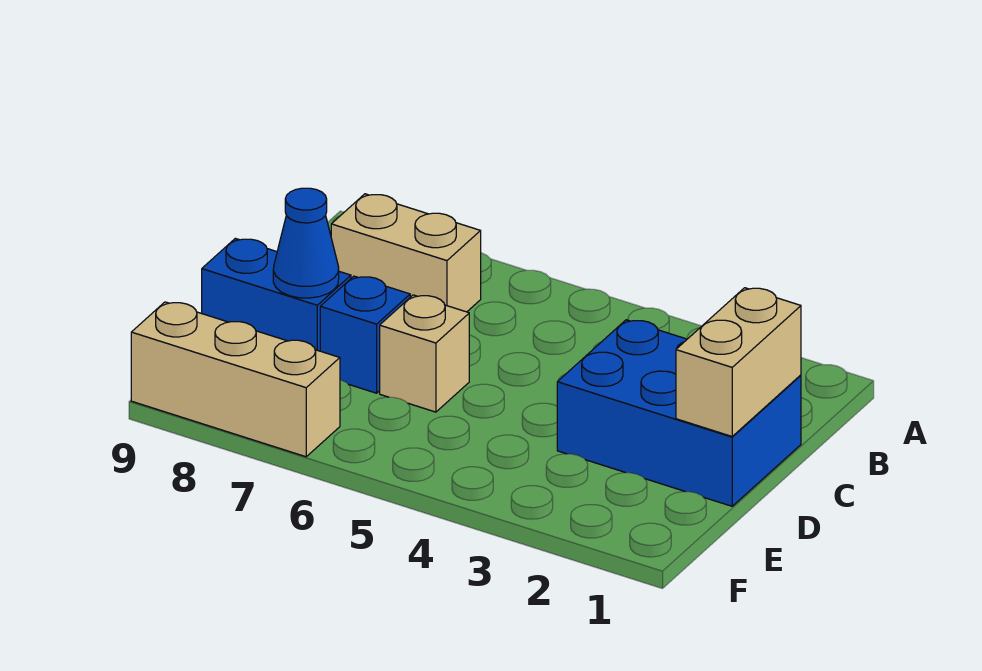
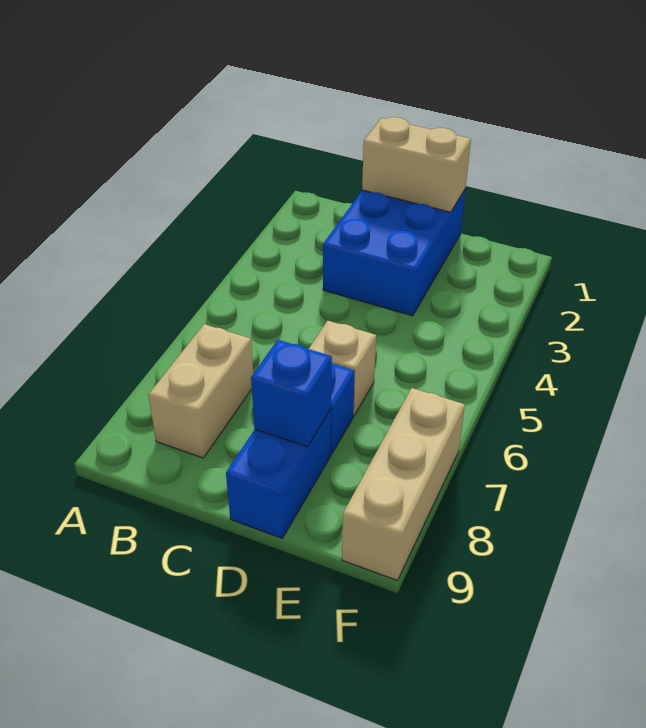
blue cone D8 level 2 -> blue brick D8 level 2

